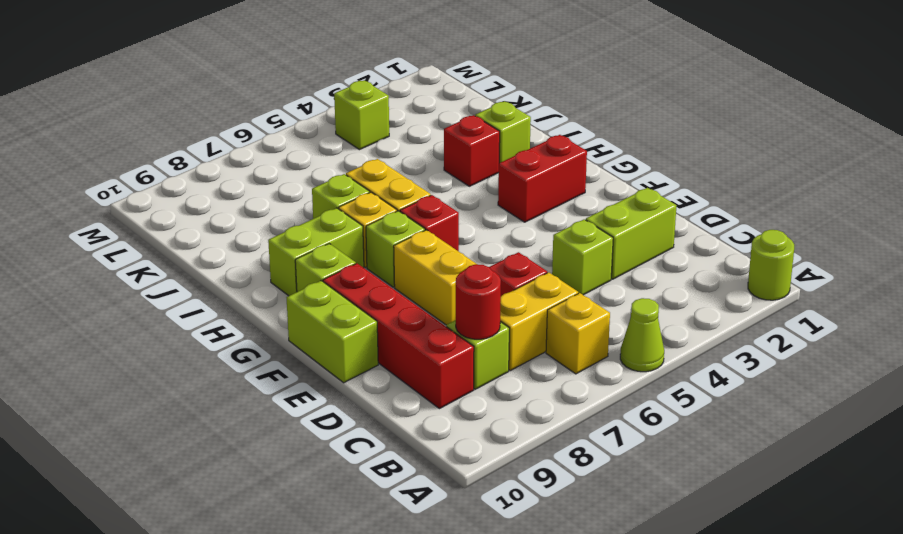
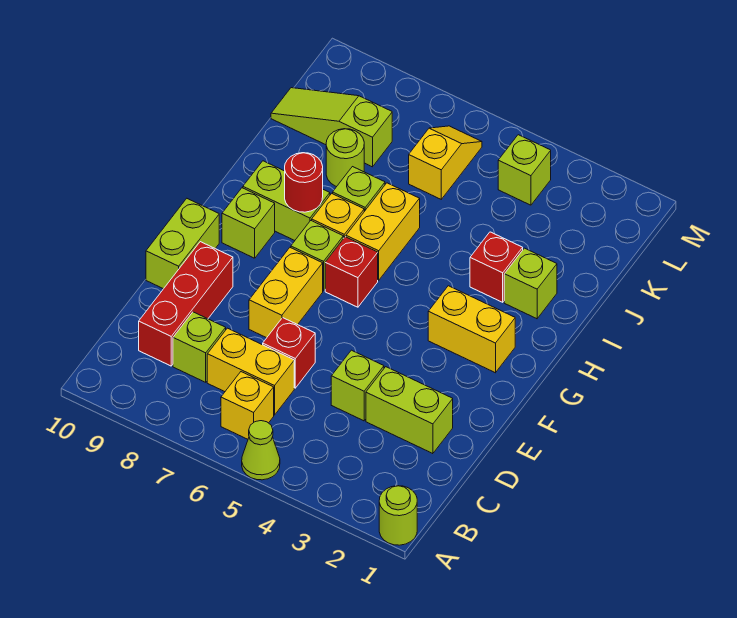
red round brick C8 level 2 -> red round brick H8 level 2
red brick C9:F9 level 1 -> red brick C9:E9 level 1
red brick G2:G3 level 1 -> yellow brick G2:G3 level 1
none -> lime round brick J8 level 1
none -> yellow slope K6:L6 level 1 top K
none -> lime slope K8:K10 level 1 top 8

